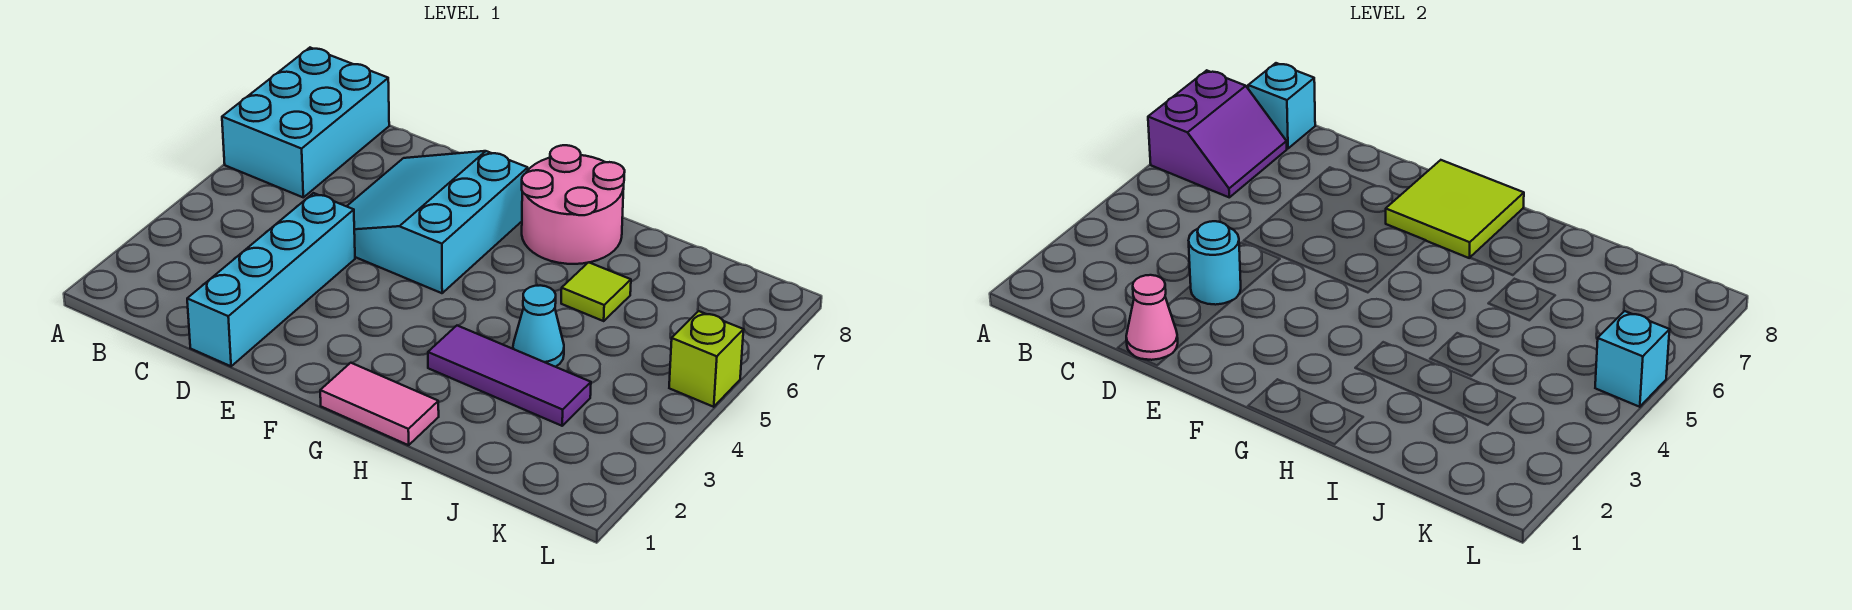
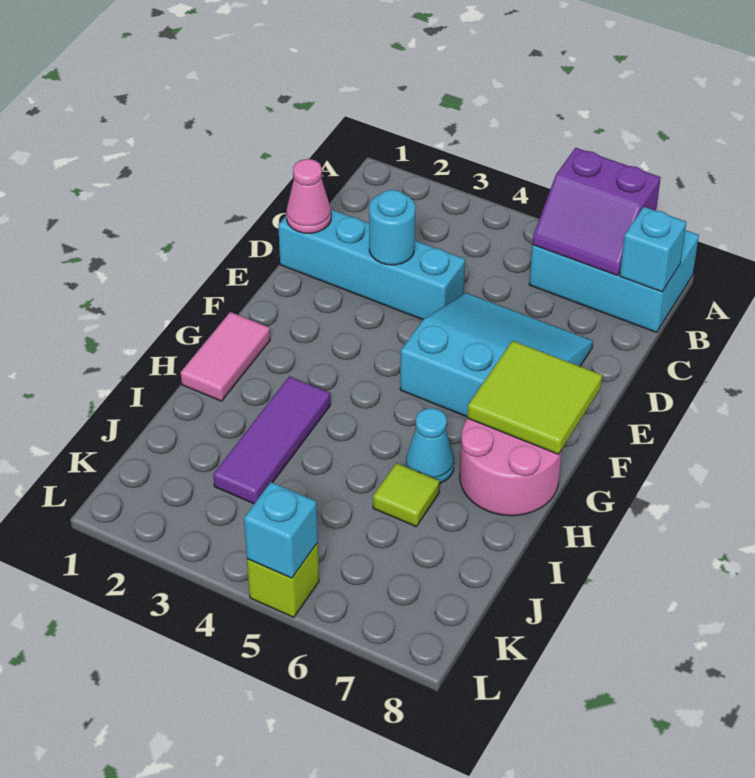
cyan cone I4 level 1 -> cyan cone H6 level 1

